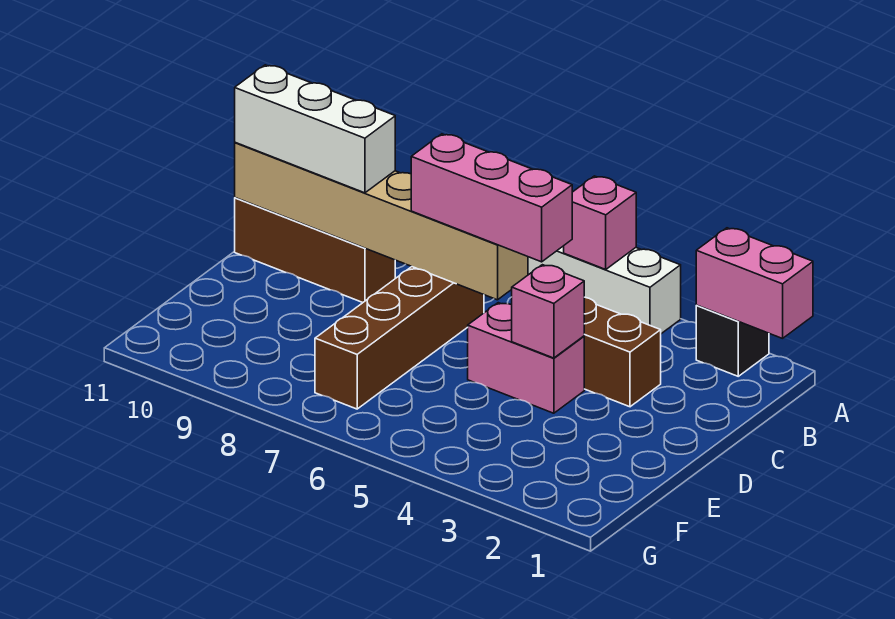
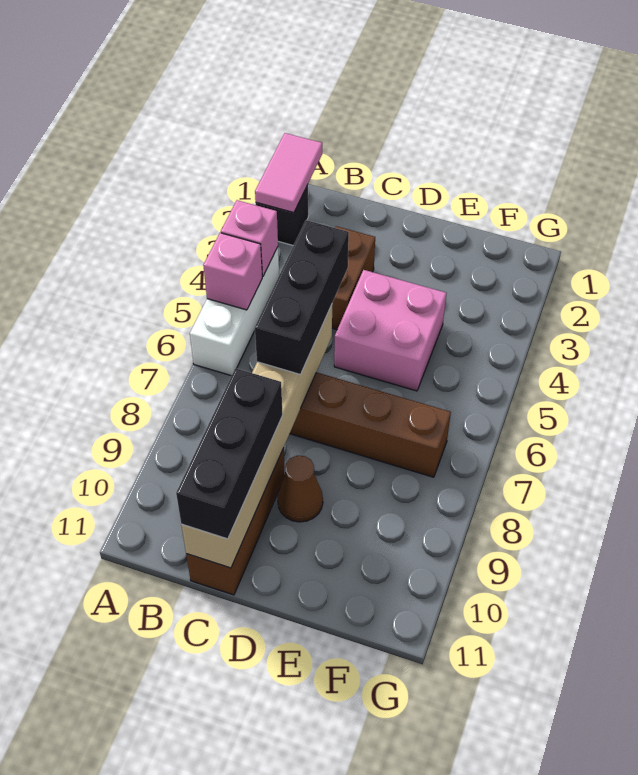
pink brick A1:A2 level 2 -> pink tile A1:A2 level 2
pink brick C5:C7 level 3 -> black brick C5:C7 level 3
white brick C9:C11 level 3 -> black brick C9:C11 level 3
pink brick D4:D5 level 1 -> pink brick D4:E5 level 1
pink brick D4 level 2 -> pink brick A4 level 2
none -> brown cone D9 level 1

